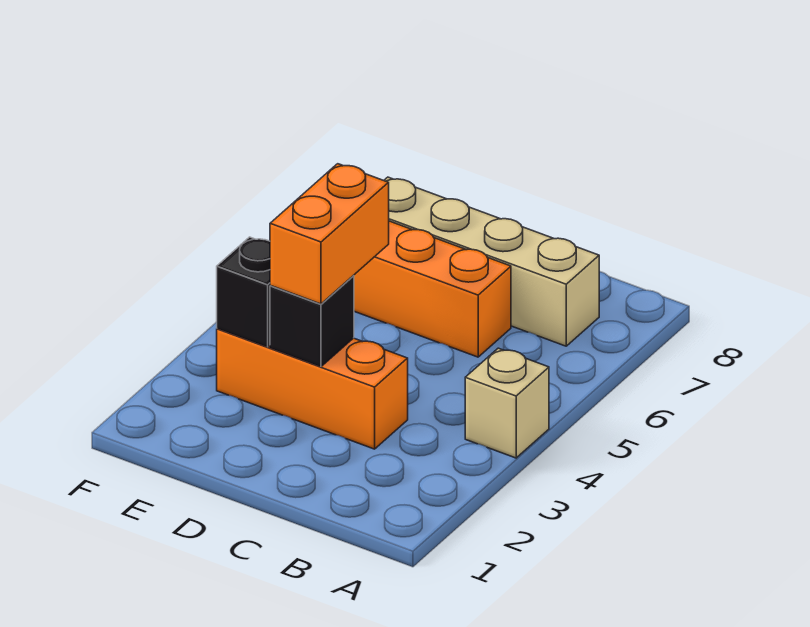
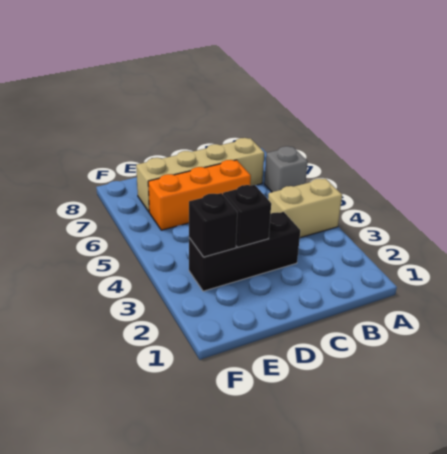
tan brick A4 level 1 -> tan brick A4:B4 level 1
none -> grey brick A6 level 1
orange brick C3:E3 level 1 -> black brick C3:E3 level 1
orange brick D3:D4 level 3 -> none

